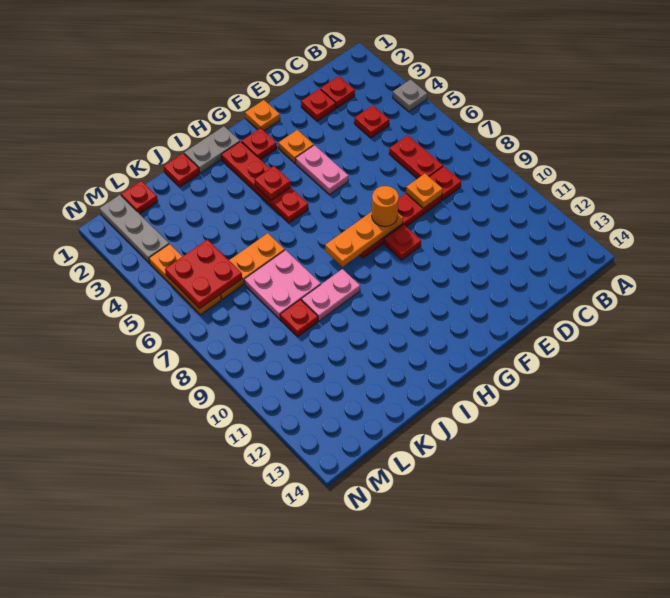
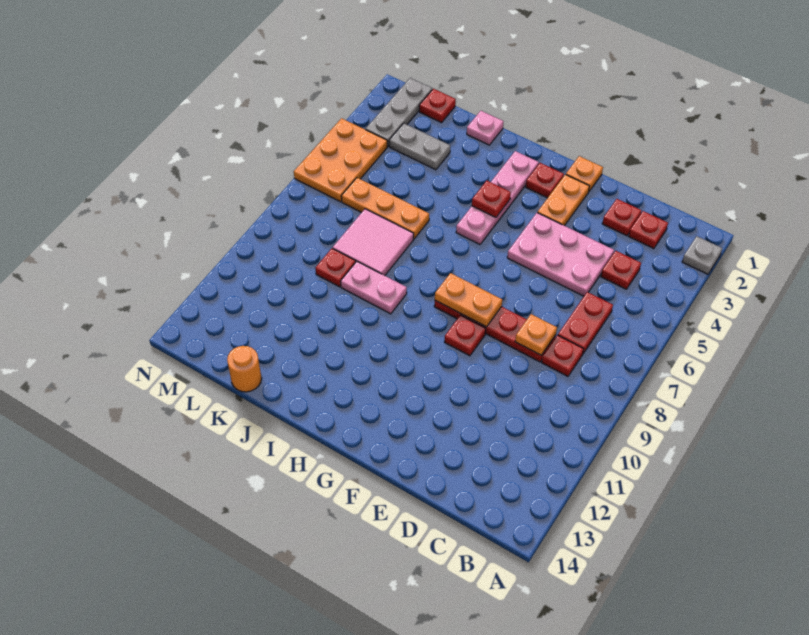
grey plate A4 level 1 -> grey plate A2 level 1
orange plate F3 level 1 -> orange plate F2:F3 level 1
pink plate F4:F5 level 1 -> pink plate D4:F5 level 1
orange plate F8:H8 level 2 -> orange plate F8:G8 level 2
orange round brick F8 level 3 -> orange round brick K14 level 1
grey plate H1:I1 level 1 -> grey plate K3:L3 level 1
red plate H2:H5 level 1 -> pink plate H2:H5 level 1
red plate J1 level 1 -> pink plate J1 level 1
pink plate J7:K8 level 1 -> pink tile J7:K8 level 1
red plate L5:M6 level 2 -> none
orange plate M4:M6 level 1 -> orange plate M4:N6 level 1

